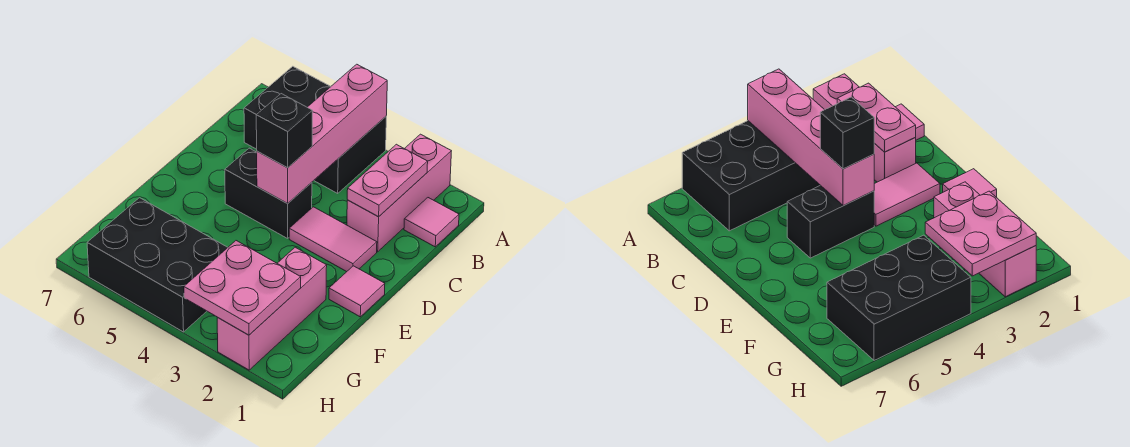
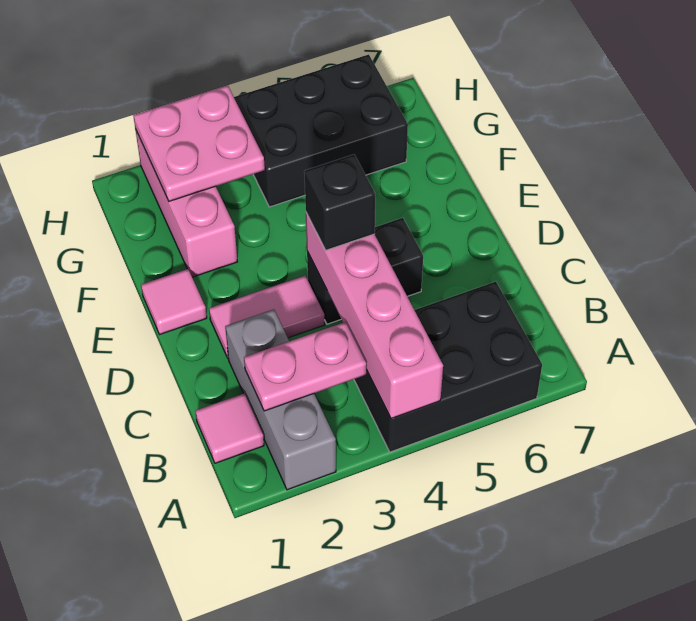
pink brick A2:C2 level 1 -> grey brick A2:C2 level 1
pink plate B2:C2 level 2 -> pink plate B2:B3 level 2

